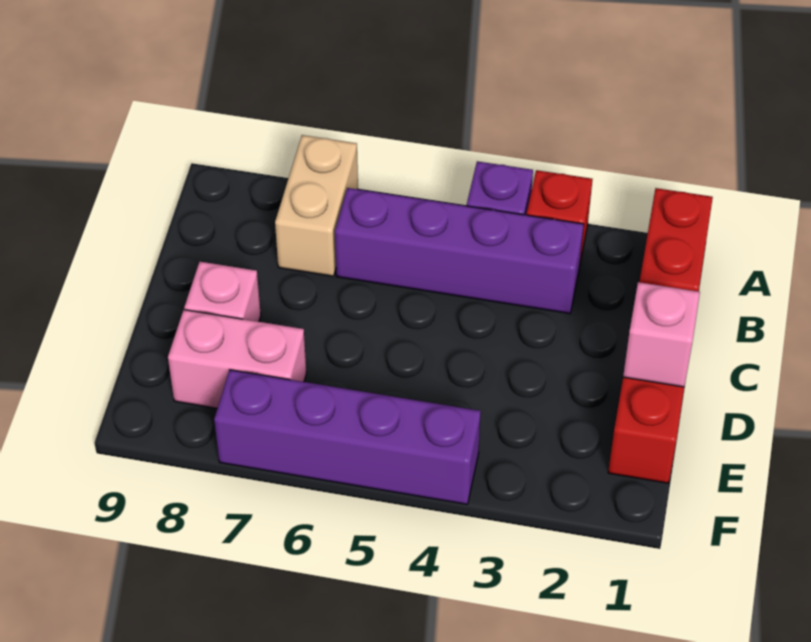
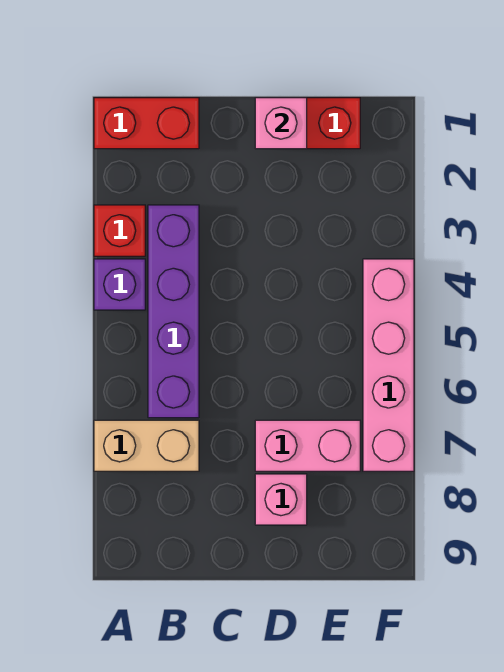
pink brick E7:E8 level 1 -> pink brick D7:E7 level 1
purple brick F4:F7 level 1 -> pink brick F4:F7 level 1

